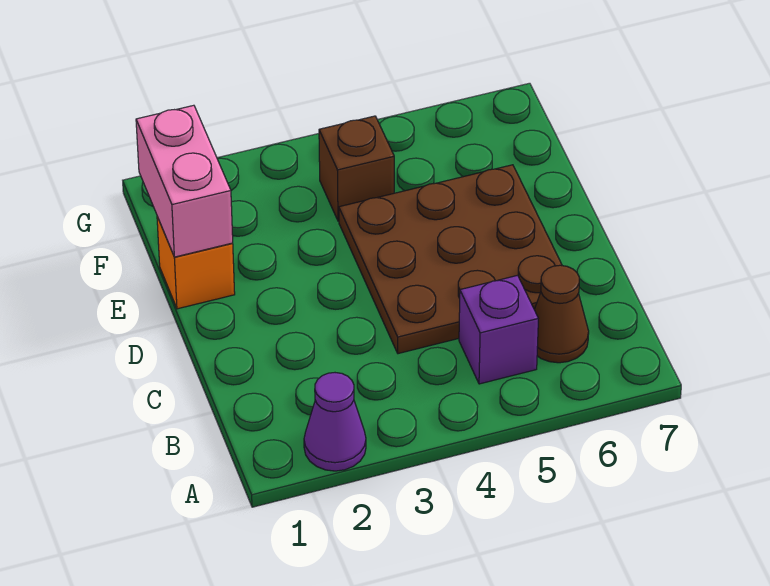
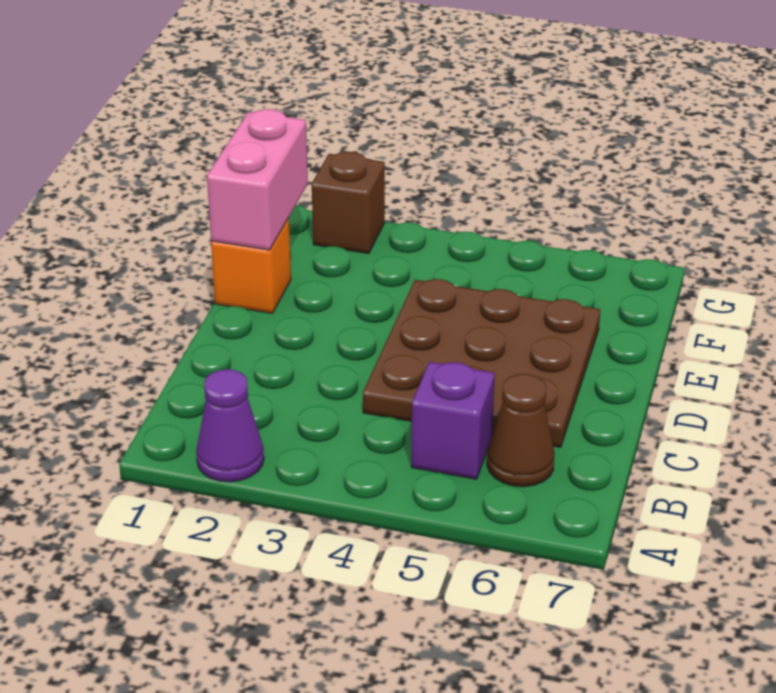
brown brick F4 level 1 -> brown brick G2 level 1

